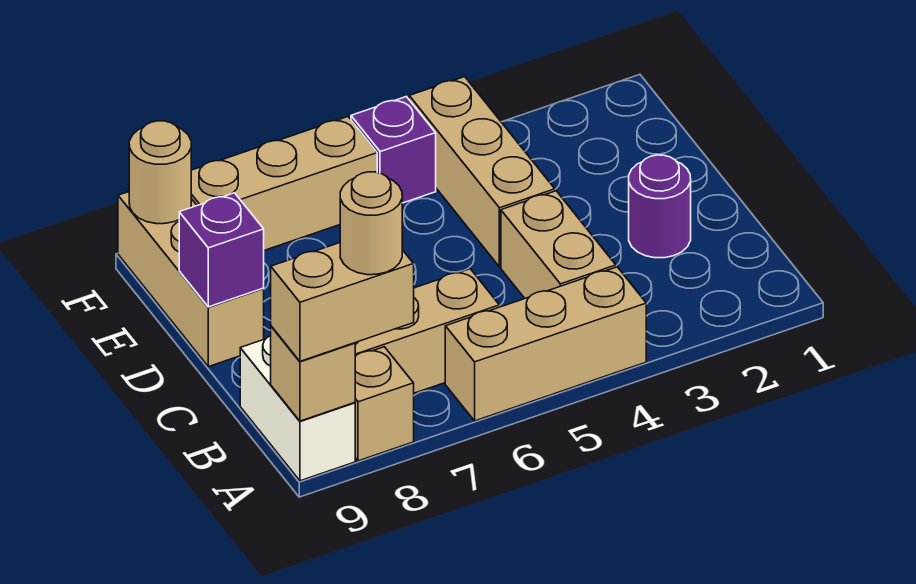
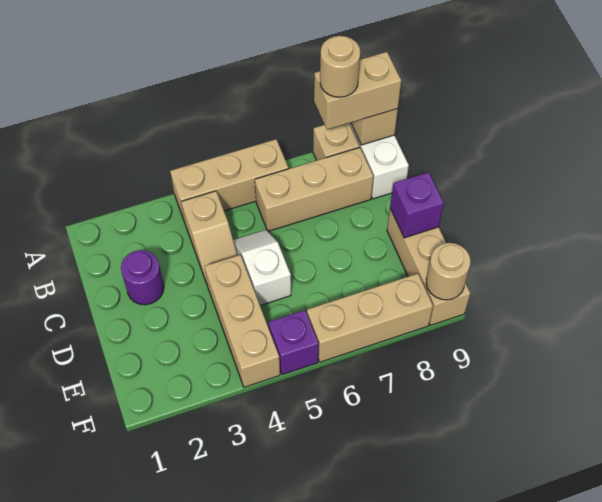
tan brick B4:C4 level 1 -> tan slope B4:C4 level 1 top B
none -> white slope C5:D5 level 1 top D

